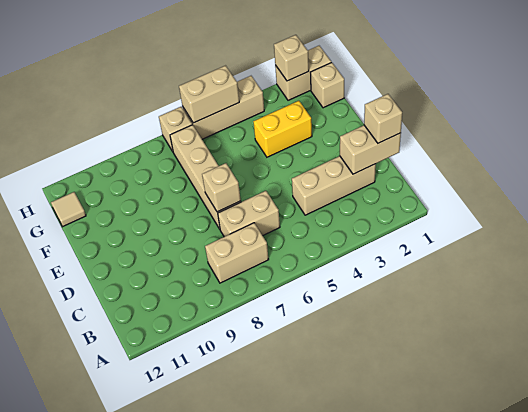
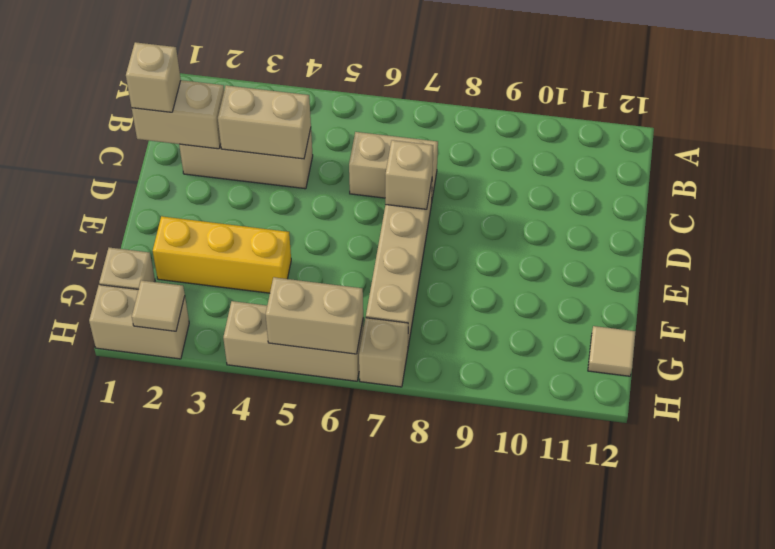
tan brick B7:B8 level 1 -> tan brick C3:C4 level 2
yellow brick F3:F4 level 1 -> yellow brick F2:F4 level 1
tan brick H2 level 2 -> tan tile H2 level 2

